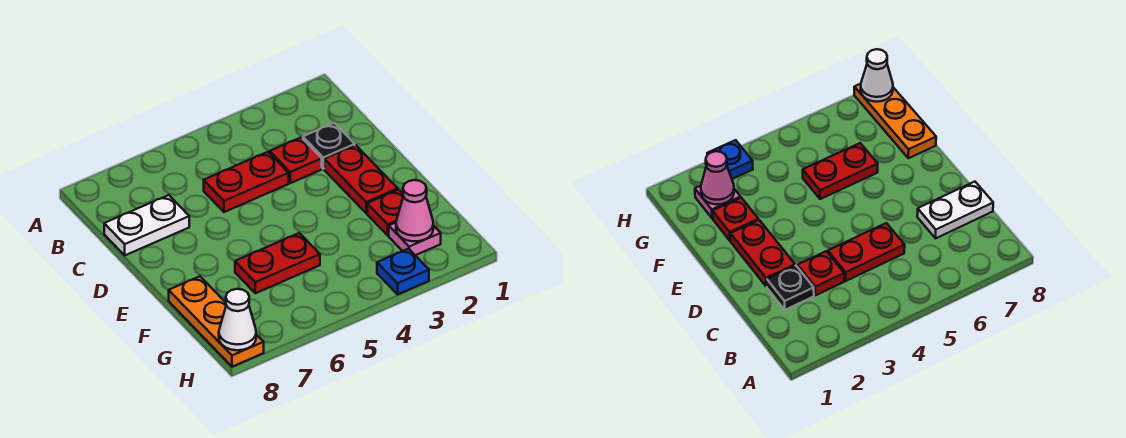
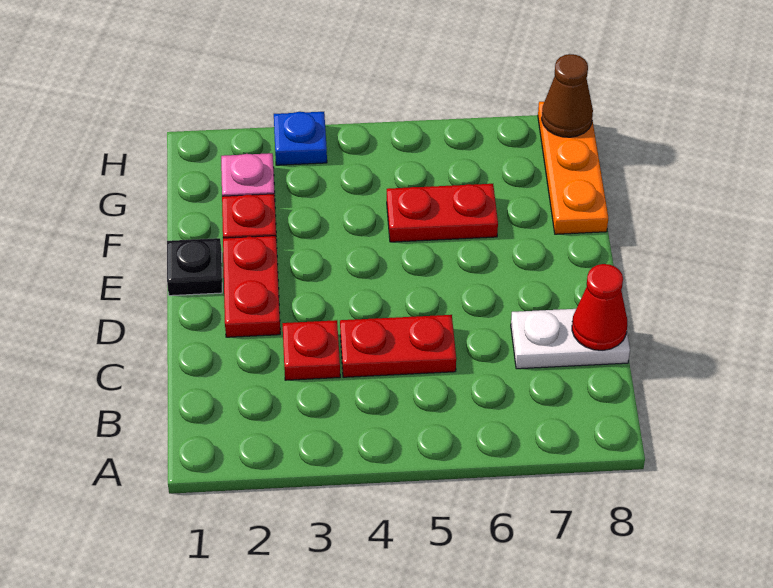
black plate C2 level 1 -> black plate E1 level 1
none -> red cone C8 level 2
pink cone G2 level 2 -> none
white cone H8 level 2 -> brown cone H8 level 2

